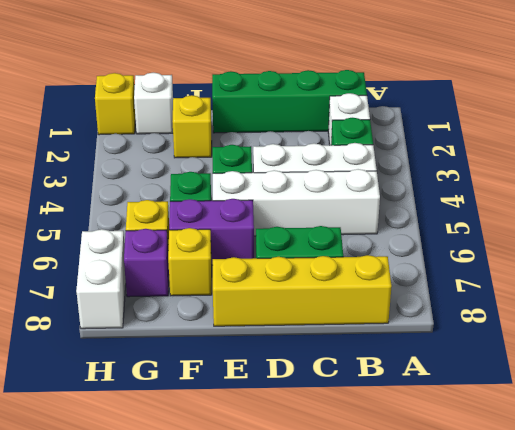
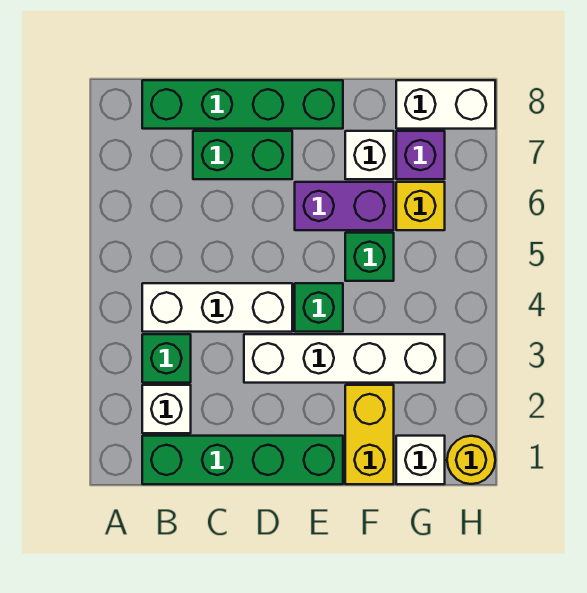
white brick B5:E5 level 1 -> white brick D3:G3 level 1
yellow brick B8:E8 level 1 -> green brick B8:E8 level 1
yellow brick F2 level 1 -> yellow brick F1:F2 level 1
yellow brick F7 level 1 -> white brick F7 level 1
yellow brick H1 level 1 -> yellow round brick H1 level 1
white brick H7:H8 level 1 -> white brick G8:H8 level 1

